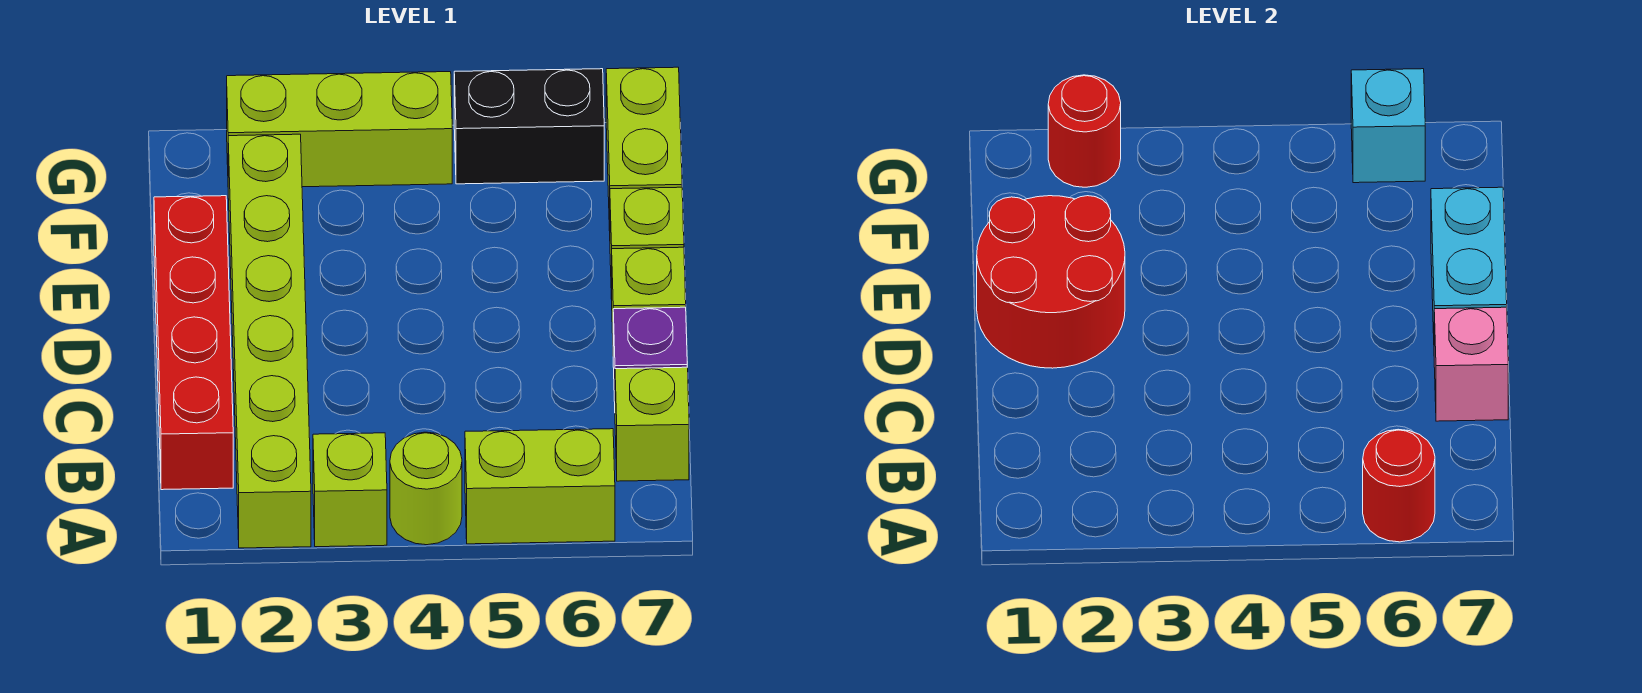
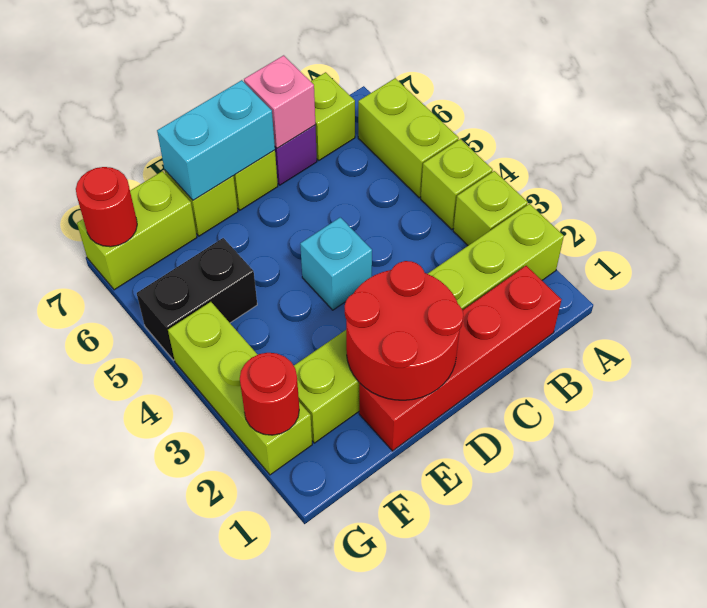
lime round brick A4 level 1 -> lime brick A4 level 1
red round brick A6 level 2 -> red round brick G7 level 2
black brick G5:G6 level 1 -> black brick F5:G5 level 1
cyan brick G6 level 2 -> cyan brick D4 level 1

